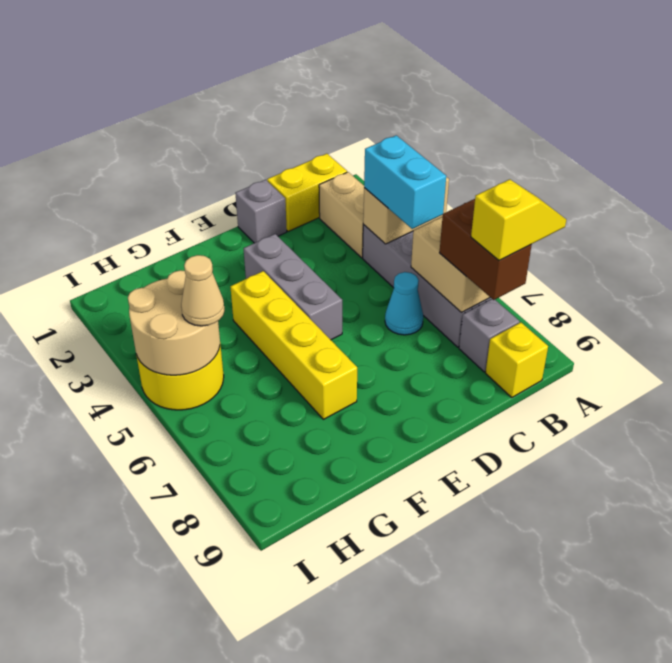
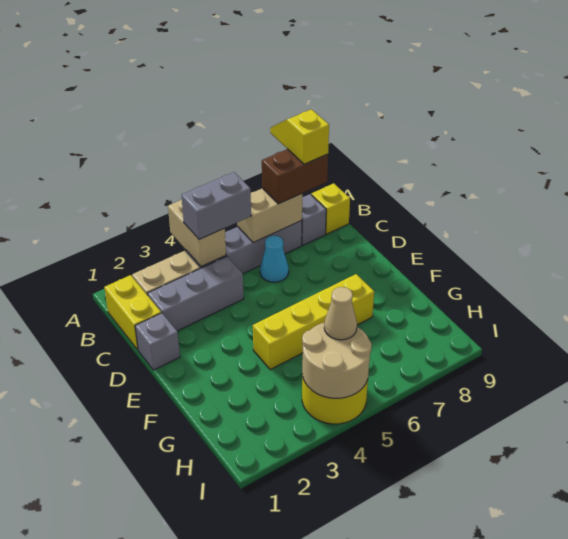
cyan brick B4:B5 level 3 -> grey brick B4:B5 level 3
grey brick E3:E5 level 1 -> grey brick C2:C4 level 1

